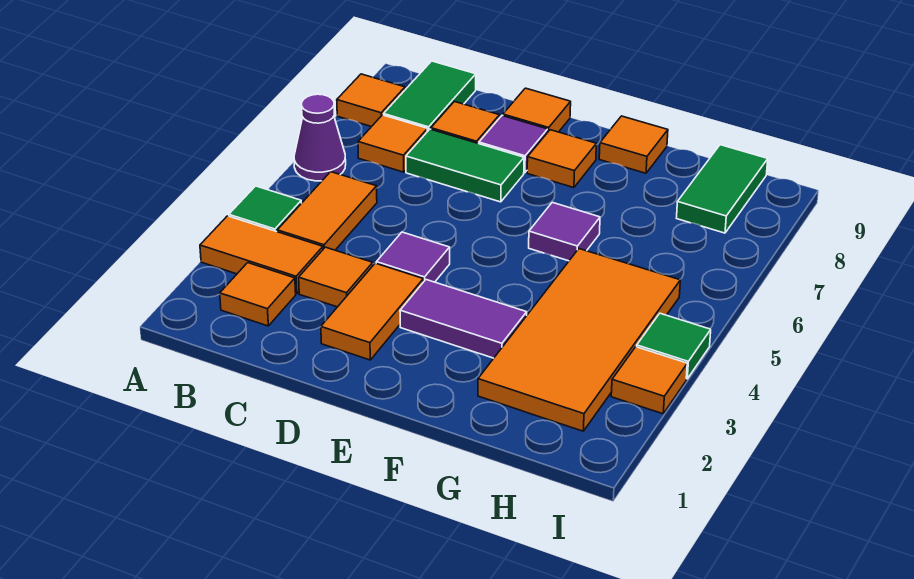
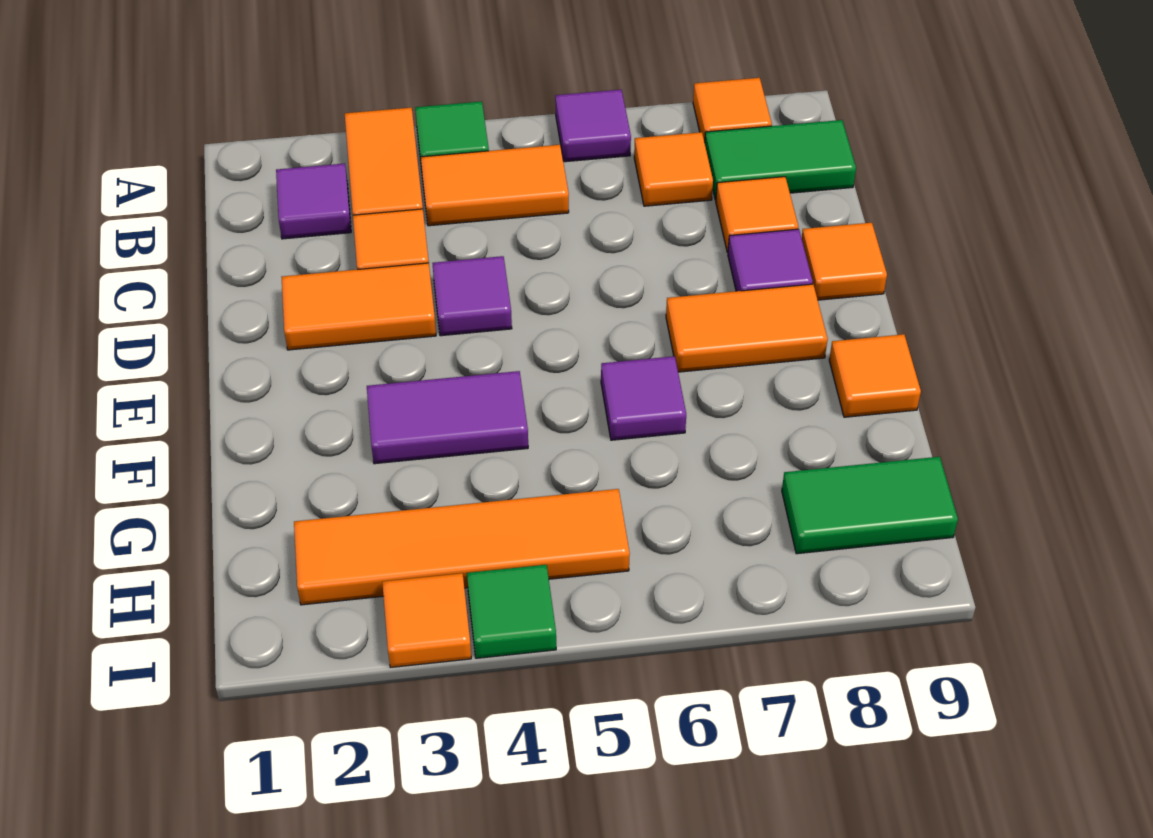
purple cone A6 level 1 -> purple tile A6 level 1
orange tile B2 level 1 -> purple tile B2 level 1
green tile C7:D7 level 1 -> none
purple tile E3:F3 level 1 -> purple tile F3:F4 level 1
orange tile E8 level 1 -> orange tile E7:E8 level 1
orange tile G2:H5 level 1 -> orange tile H2:H5 level 1

